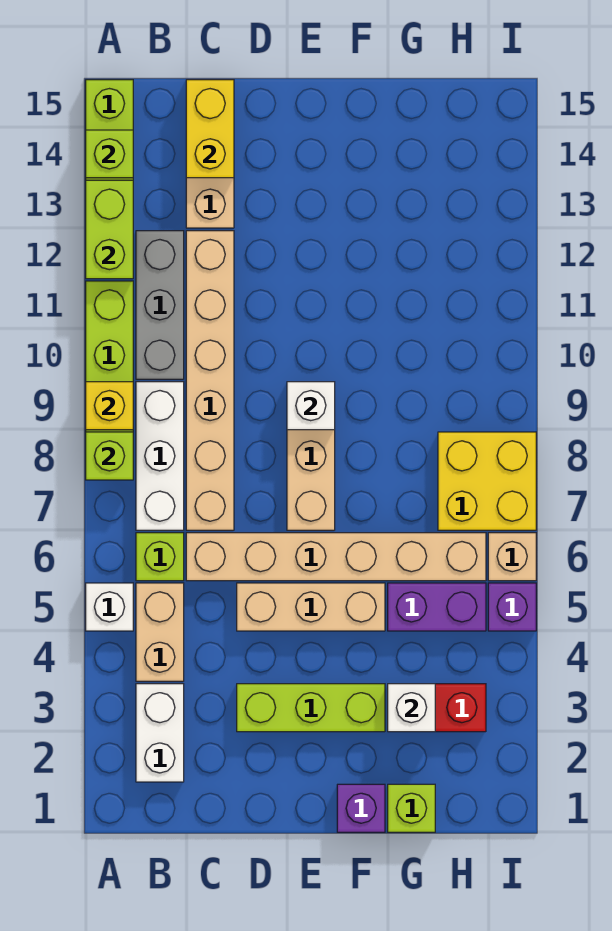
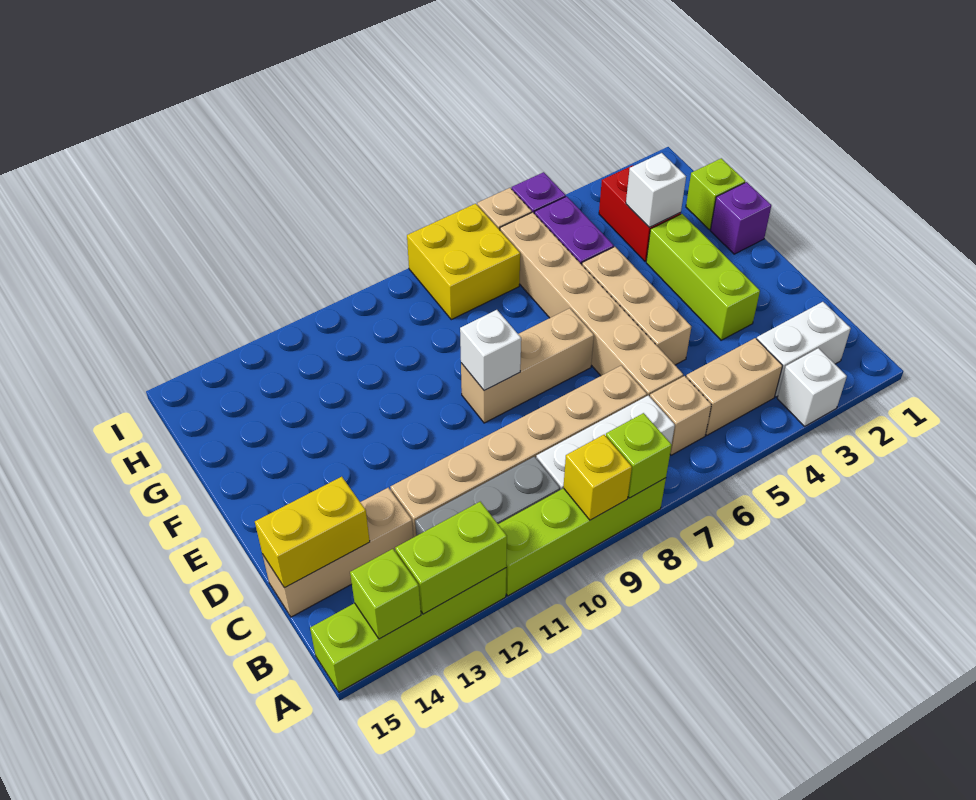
white brick A5 level 1 -> white brick A3 level 1
lime brick B6 level 1 -> tan brick B6 level 1

